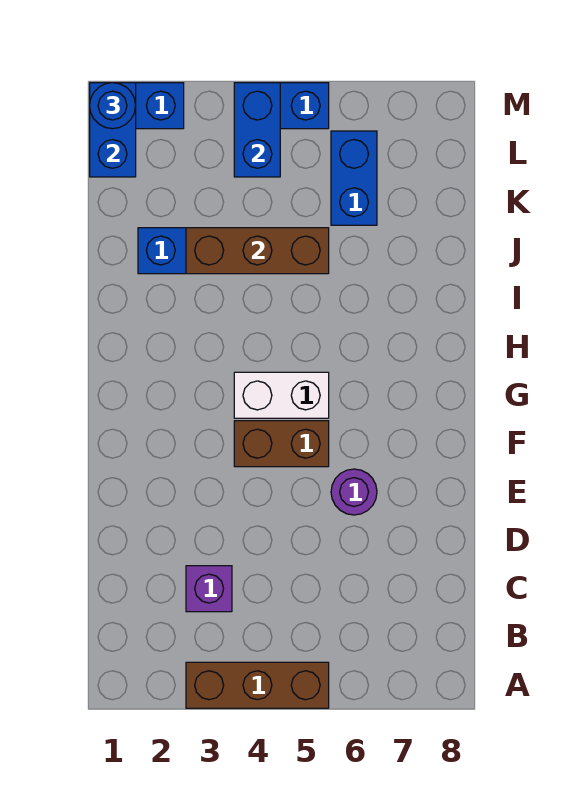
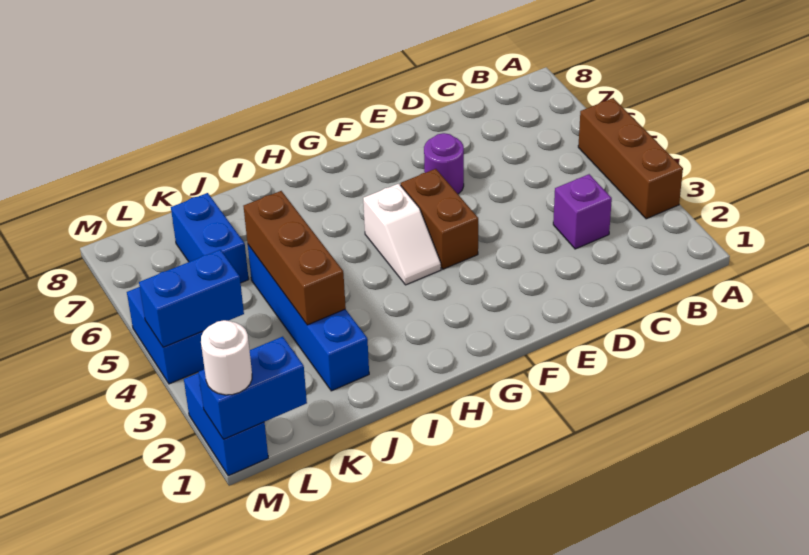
white brick G4:G5 level 1 -> white slope G4:G5 level 1 top 5
blue brick K6:L6 level 1 -> blue brick K6:K7 level 1
blue round brick M1 level 3 -> white round brick M1 level 3

